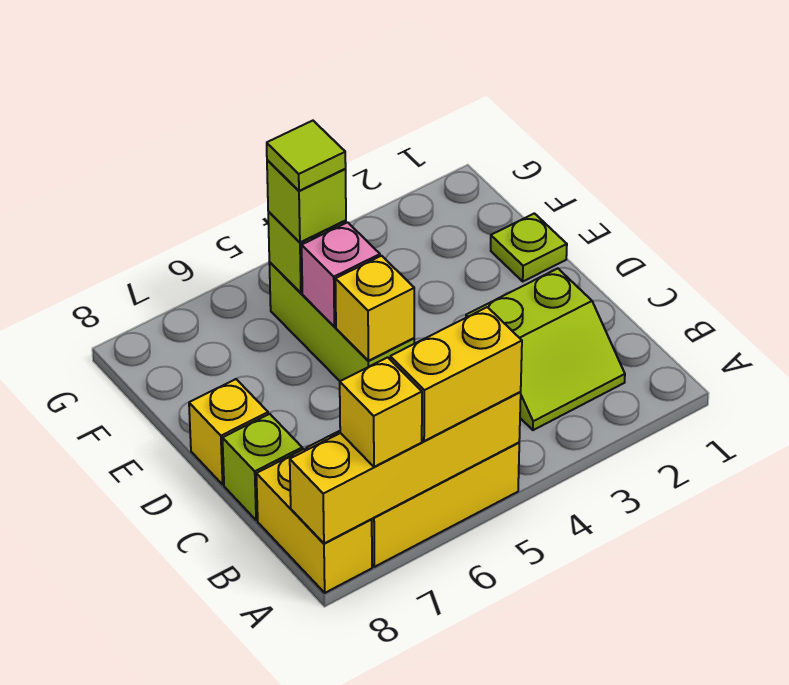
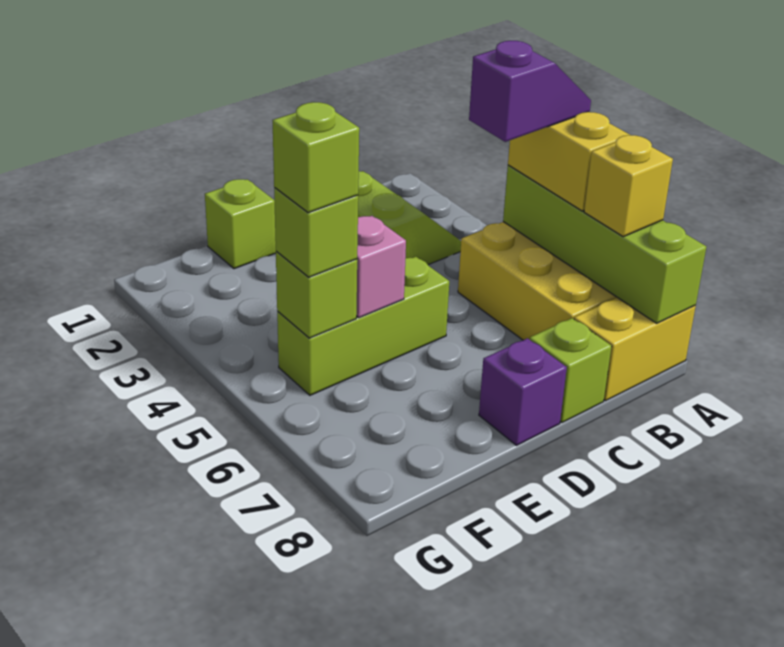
yellow brick A5:A8 level 2 -> lime brick A5:A8 level 2
none -> purple slope A5:B5 level 4 top B
yellow brick D5 level 2 -> none
yellow brick D8 level 1 -> purple brick D8 level 1
lime plate E1 level 1 -> lime brick E1 level 1
lime tile F5 level 4 -> lime brick F5 level 4

